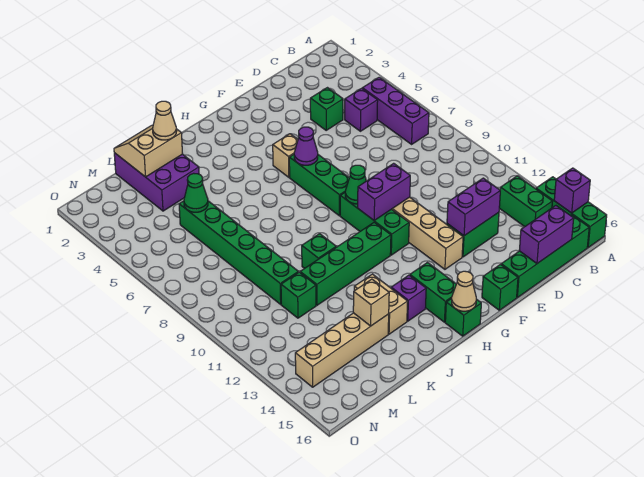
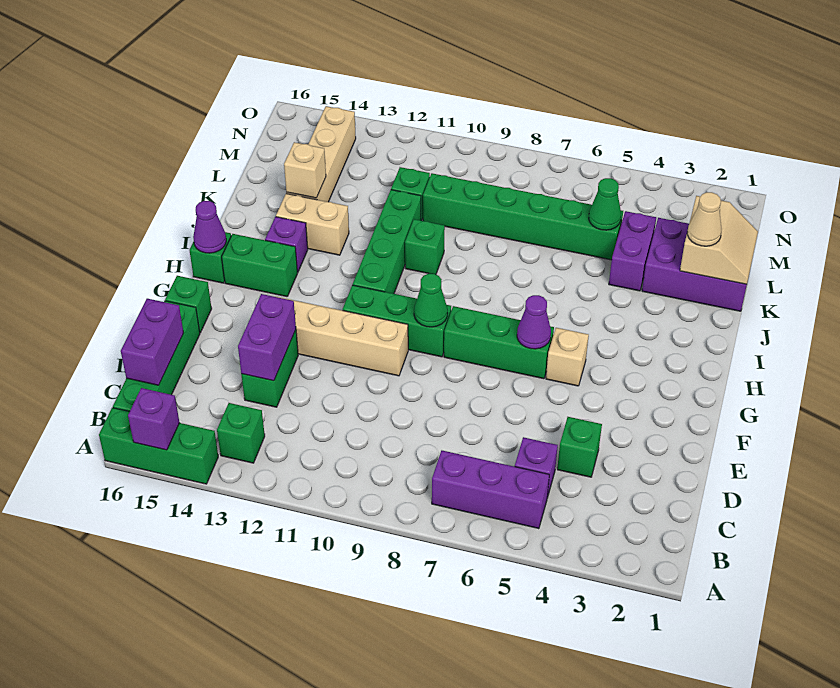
green brick B13:B14 level 1 -> green brick B13 level 1
purple brick F10:G10 level 2 -> purple brick K4:L4 level 1
tan cone H16 level 2 -> purple cone H16 level 2

